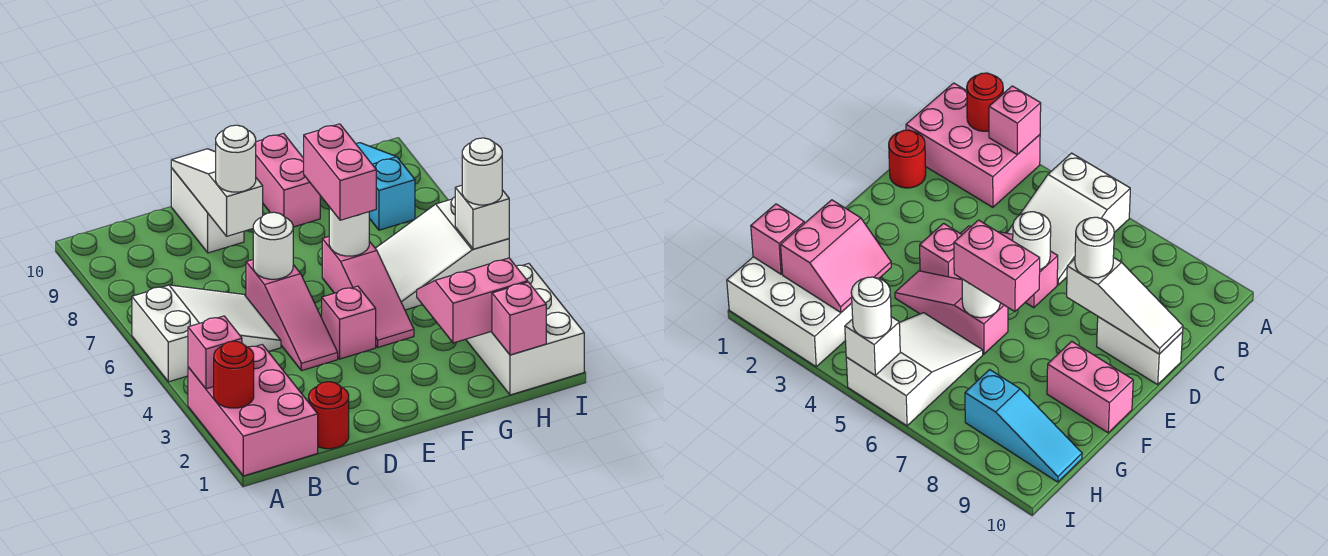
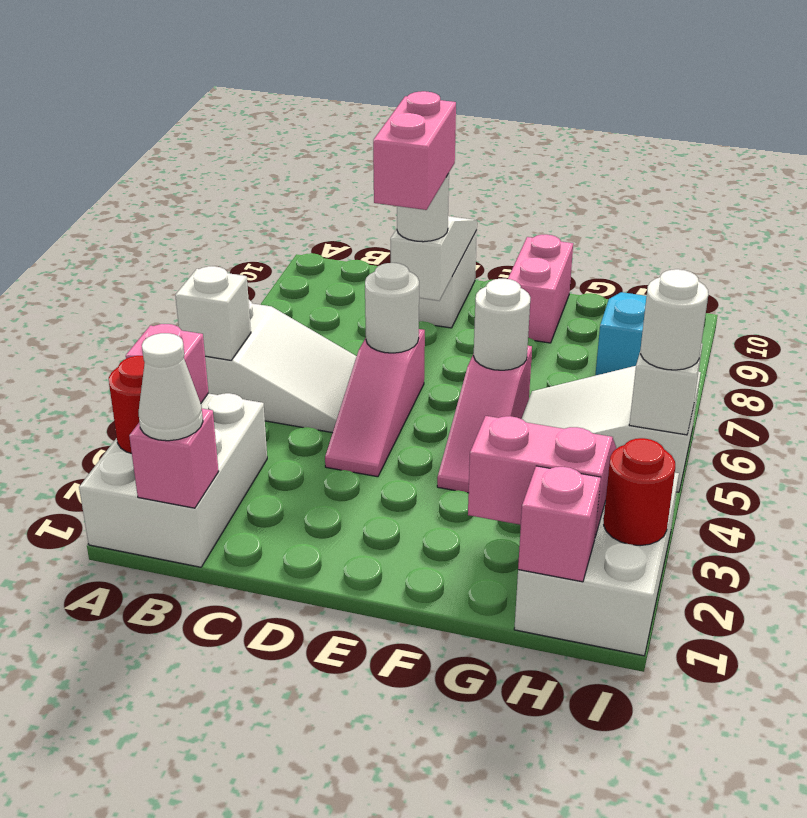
pink brick A1:B3 level 1 -> white brick A1:B3 level 1
none -> white brick A5 level 2
none -> white cone B1 level 3
red round brick C1 level 1 -> red round brick I2 level 2
pink brick E4 level 1 -> pink brick B1 level 2
pink brick F6:F7 level 3 -> pink brick D7:D8 level 4

